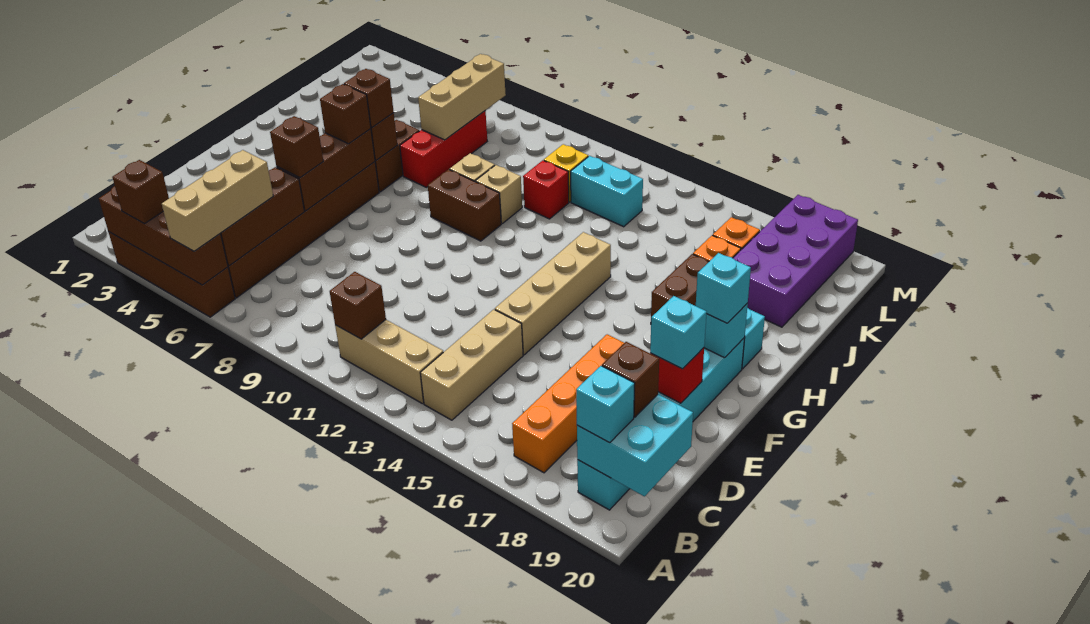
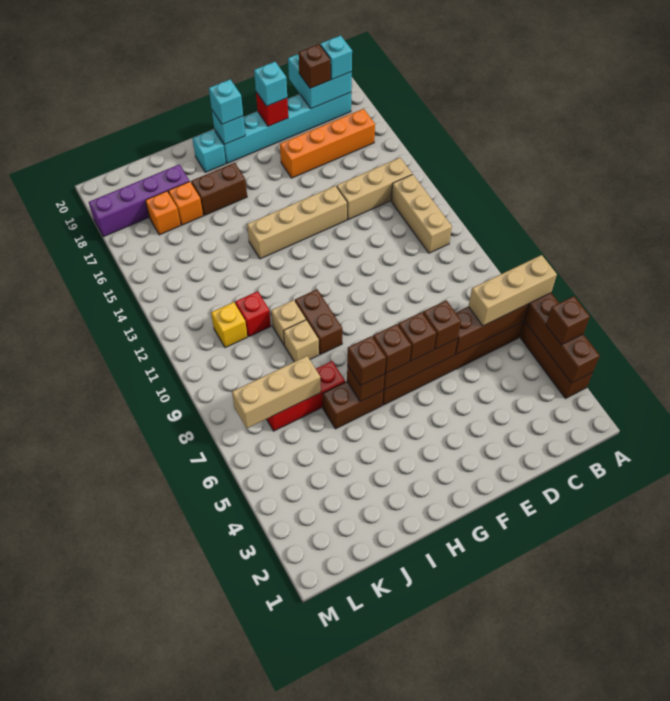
brown brick B11 level 2 -> brown brick F6 level 3
purple brick J18:M19 level 1 -> purple brick J18:M18 level 1
cyan brick K12:K13 level 1 -> none

